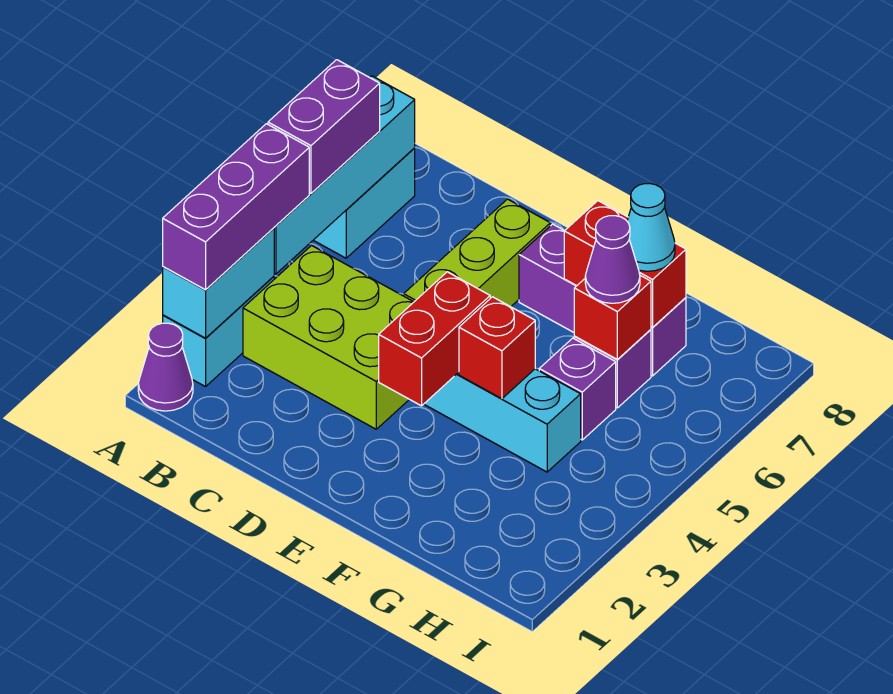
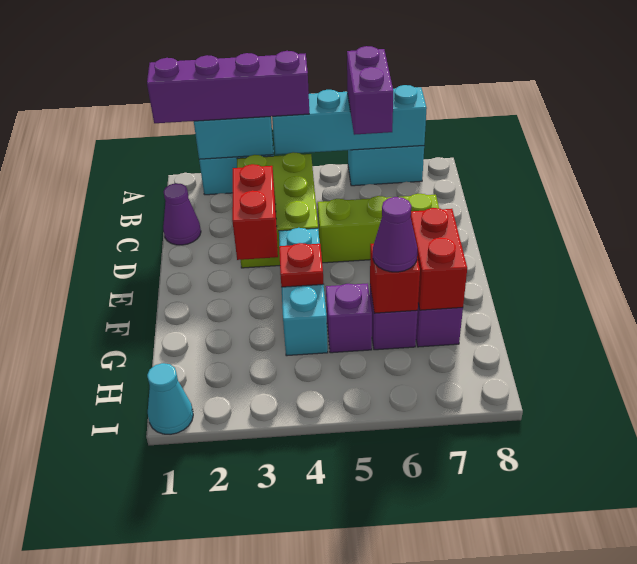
purple cone A1 level 1 -> purple cone C1 level 1
purple brick A2:A4 level 3 -> purple brick A1:A4 level 3
purple brick A5:A6 level 3 -> purple brick A6:B6 level 3
red brick E3:E4 level 2 -> red brick D3:E3 level 2
red brick F4 level 2 -> red plate F4 level 2
cyan cone G7 level 3 -> cyan cone I1 level 1

